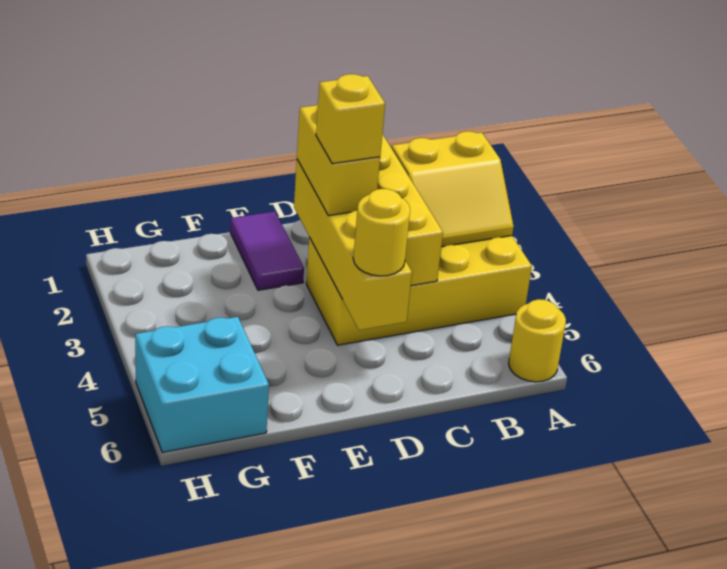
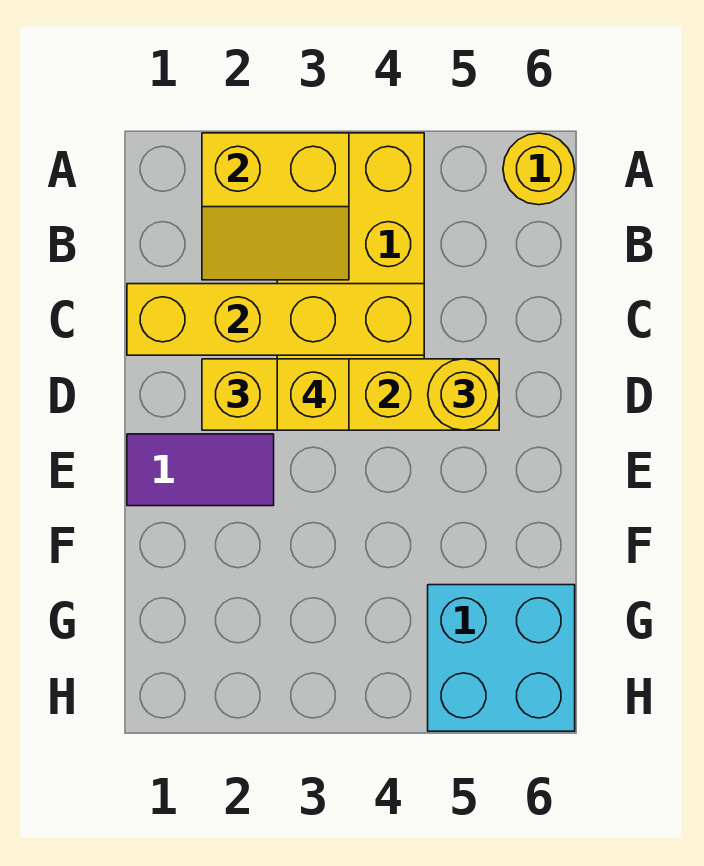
yellow slope A2:B3 level 2 top 2 -> yellow slope A2:B3 level 2 top A

